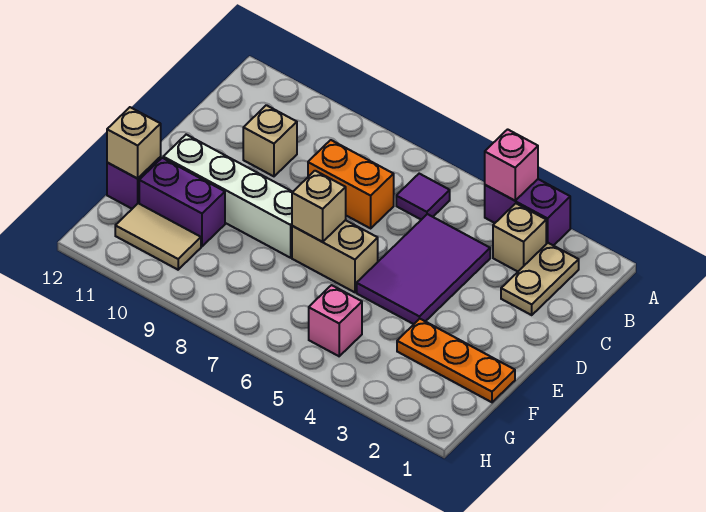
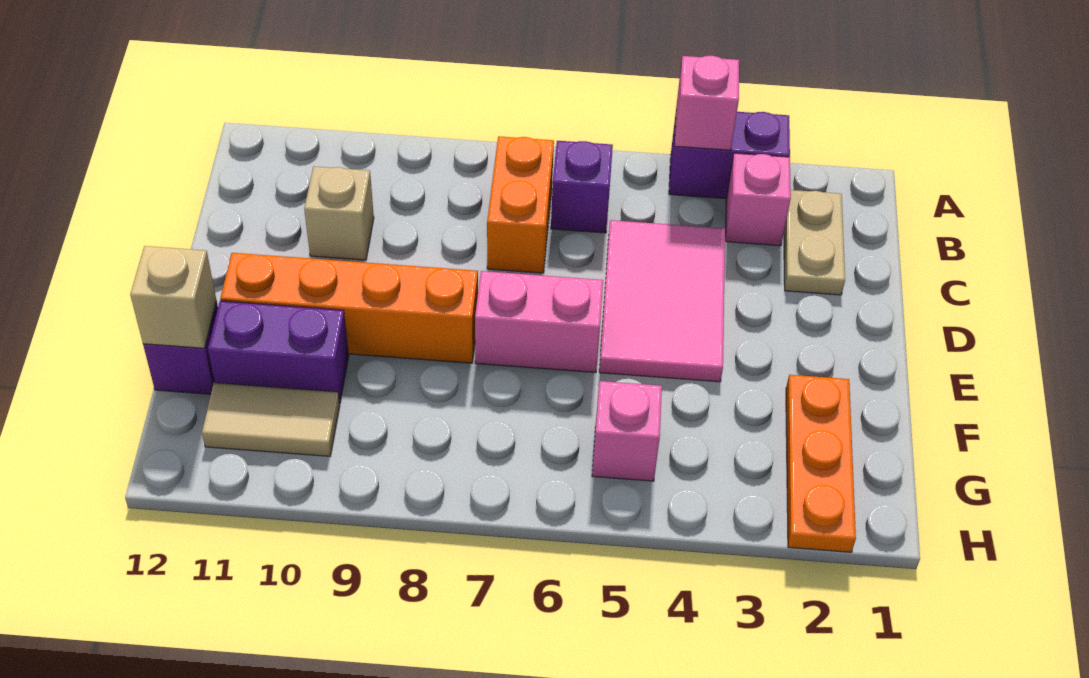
tan brick B3 level 1 -> pink brick B3 level 1
purple tile B6 level 1 -> purple brick B6 level 1
purple tile C4:E5 level 1 -> pink tile C4:E5 level 1
orange brick C7:C8 level 1 -> orange brick B7:C7 level 1
tan brick E6:E7 level 1 -> pink brick E6:E7 level 1
tan brick E7 level 2 -> none
white brick E8:E11 level 1 -> orange brick E8:E11 level 1
orange plate F1:F3 level 1 -> orange plate F2:H2 level 1

